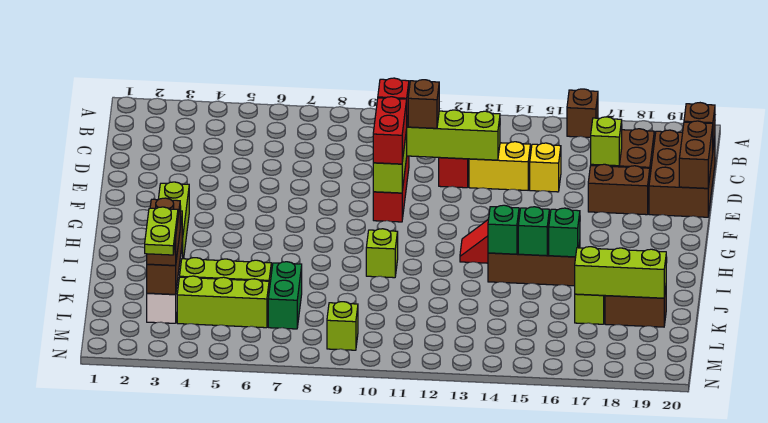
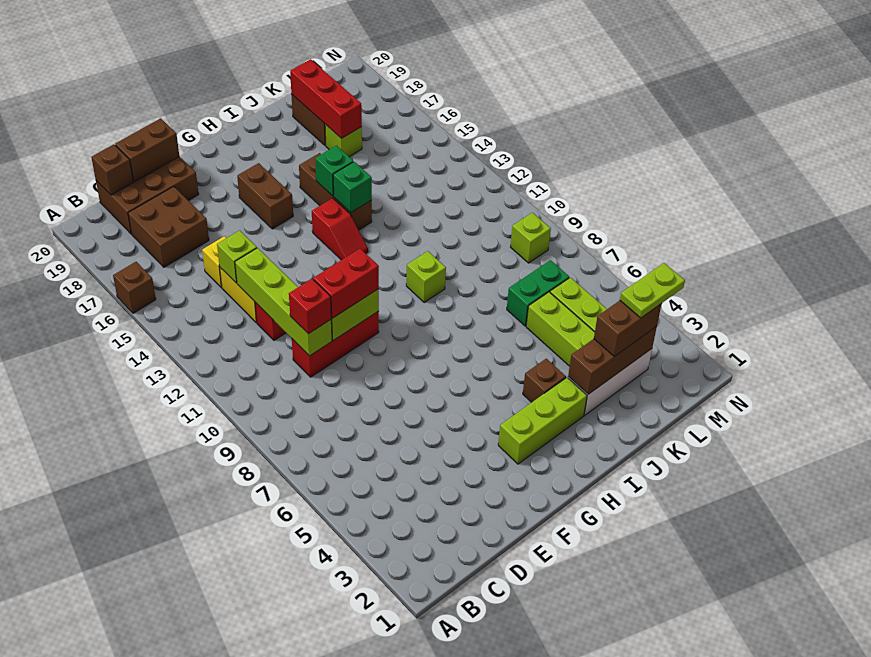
brown brick D11 level 3 -> brown brick I4 level 1
lime brick D17 level 2 -> lime brick D14 level 2
brown brick E17:E18 level 1 -> brown brick G16:G17 level 1
green brick I16 level 2 -> none
lime brick K17:K19 level 2 -> red brick K17:K19 level 2

